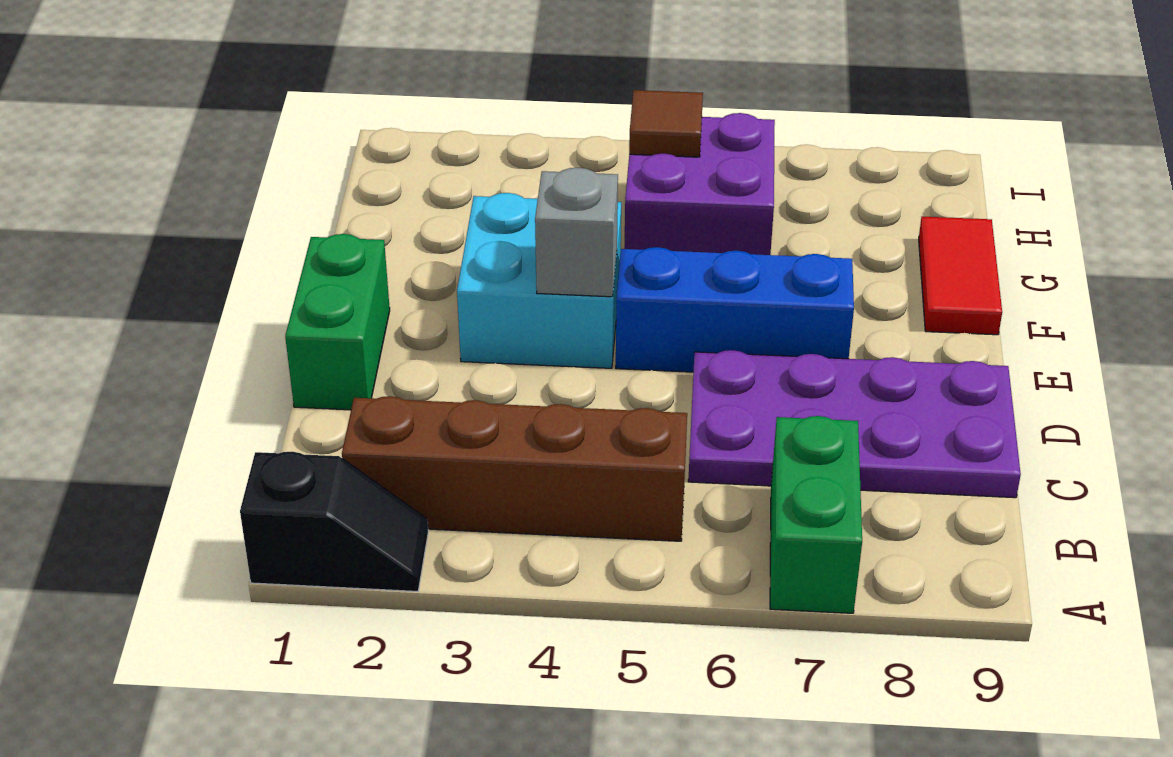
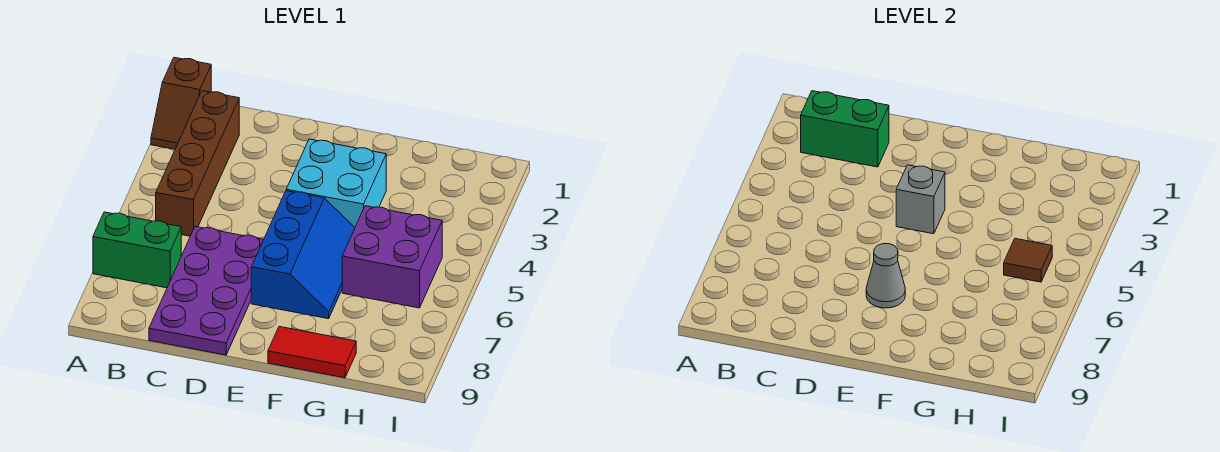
black slope A1:A2 level 1 top 1 -> brown slope A1:A2 level 1 top 1
green brick D1:E1 level 1 -> green brick B2:C2 level 2
none -> grey cone E7 level 2

